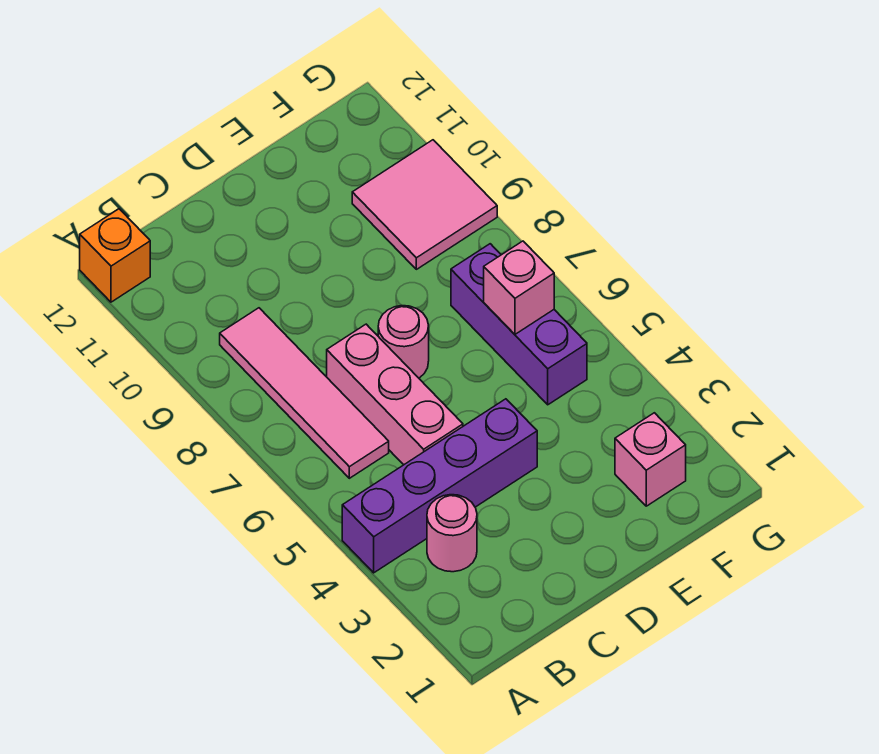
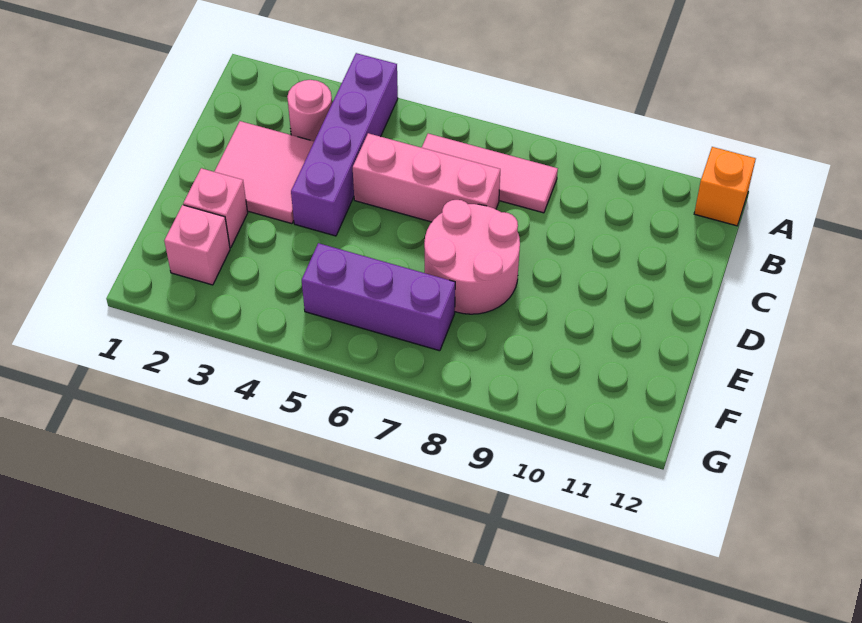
pink tile B6:B9 level 1 -> pink tile B6:B8 level 1
pink round brick D7 level 1 -> pink round brick D7:E8 level 1
pink brick F6 level 2 -> pink brick E2 level 1
pink tile F9:G10 level 1 -> pink tile C2:D3 level 1

